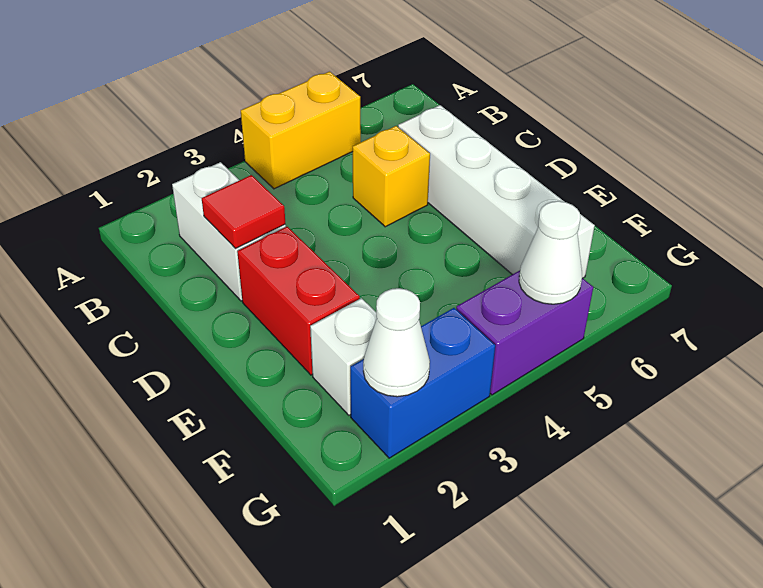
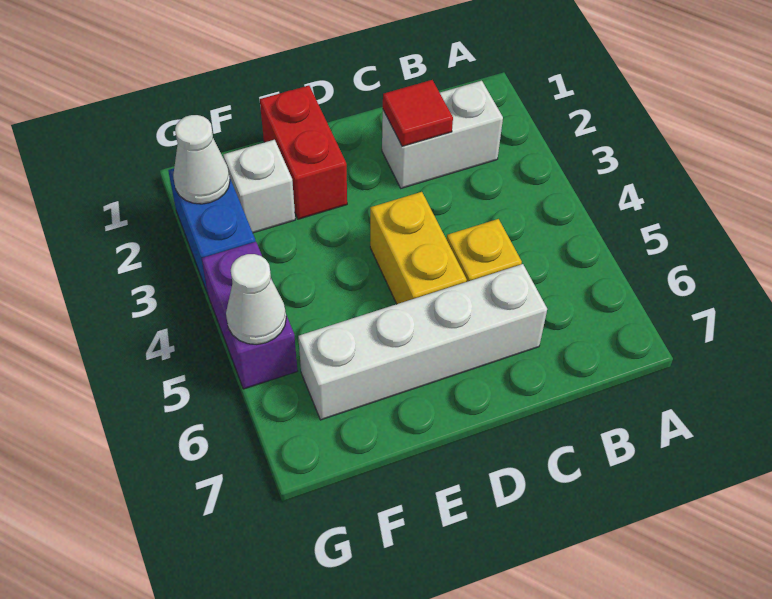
yellow brick A4:A5 level 1 -> yellow brick D4:D5 level 1
red brick D2:E2 level 1 -> red brick E1:E2 level 1

